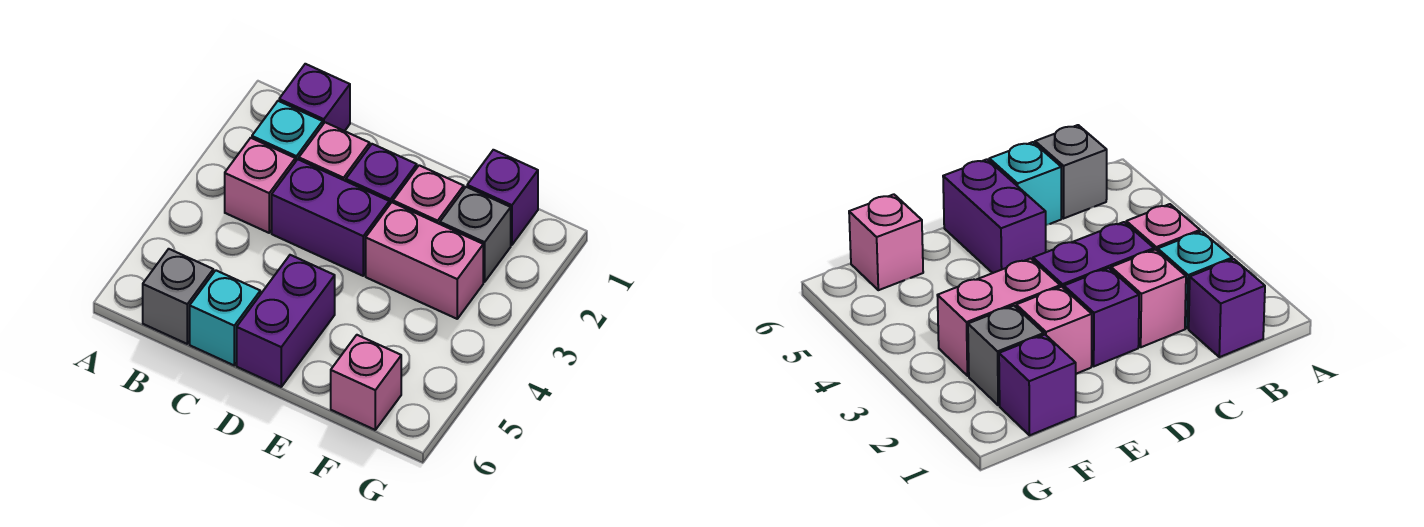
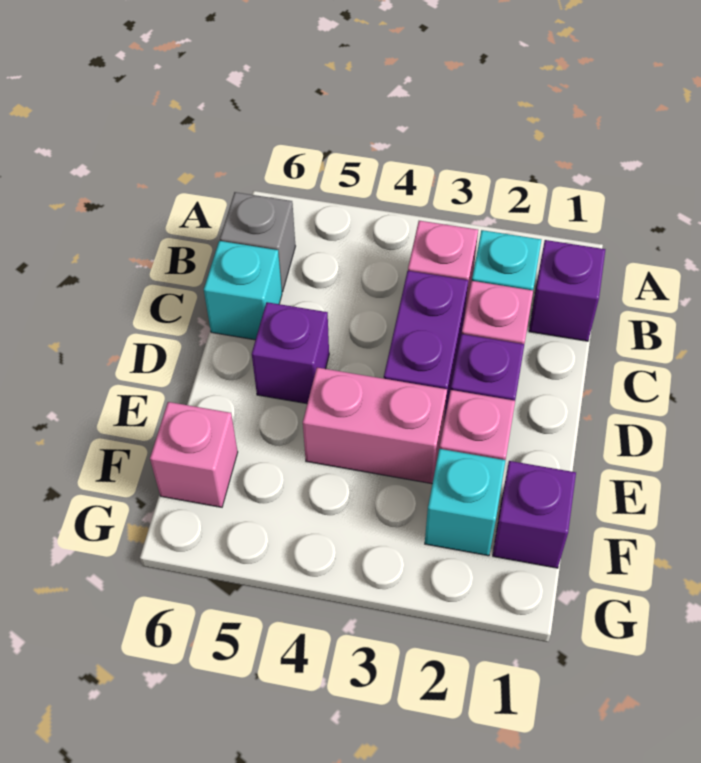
purple brick D5:D6 level 1 -> purple brick D5 level 1
pink brick E3:F3 level 1 -> pink brick E3:E4 level 1
grey brick F2 level 1 -> cyan brick F2 level 1

